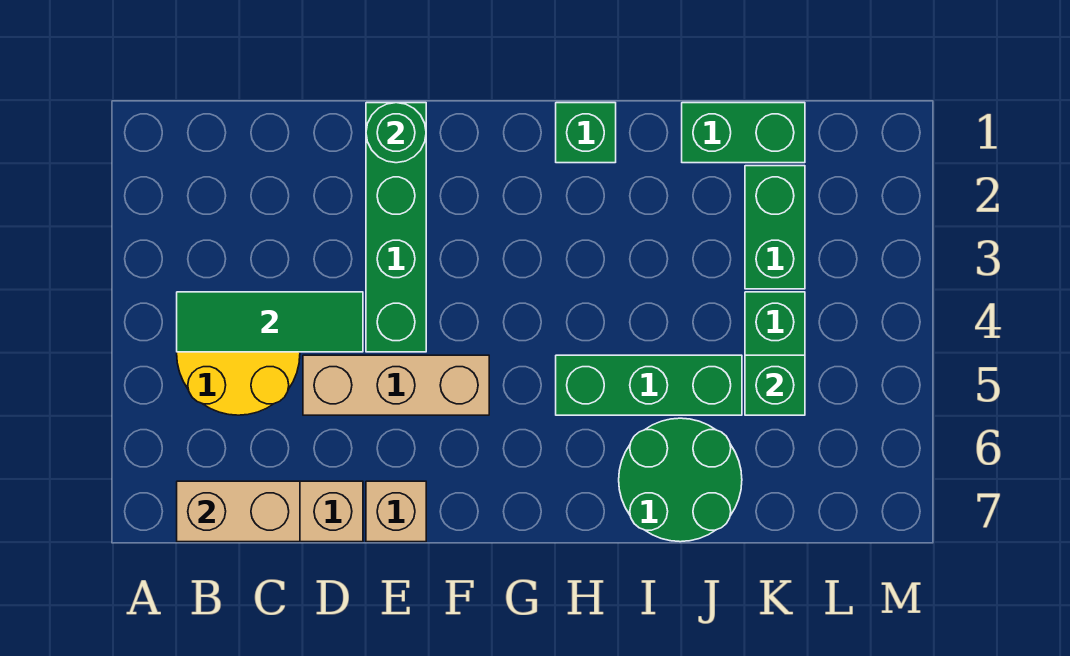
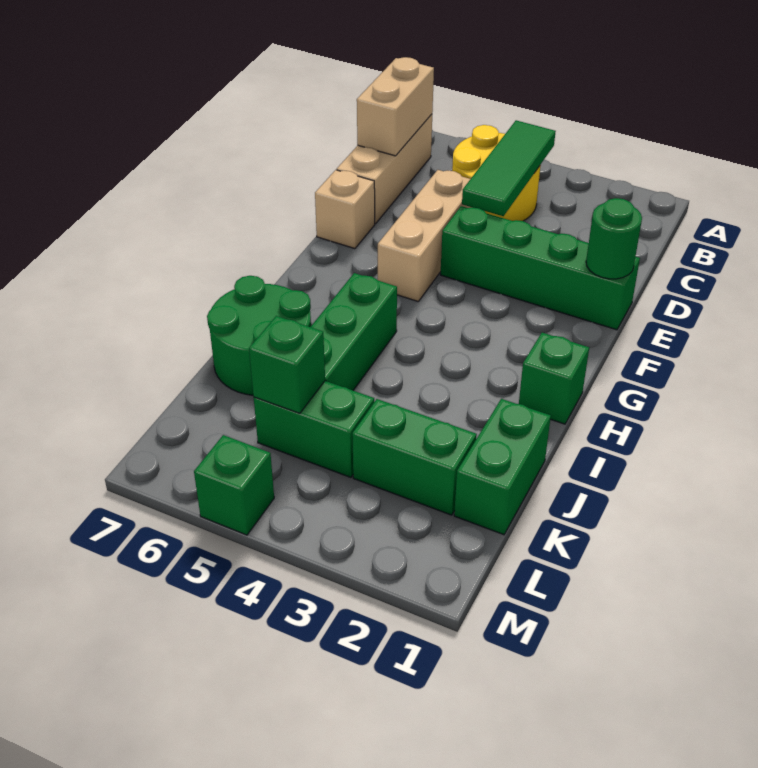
none -> green brick M5 level 1

